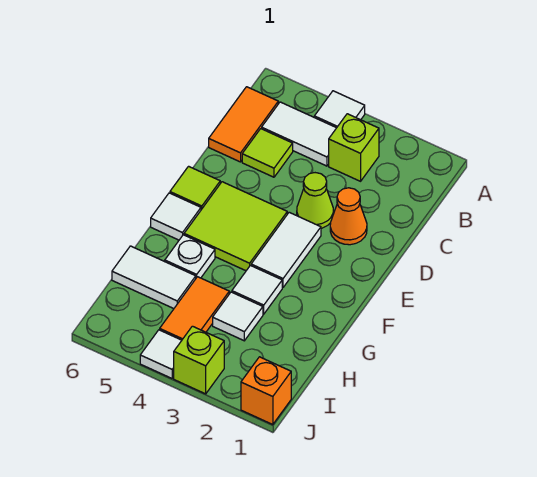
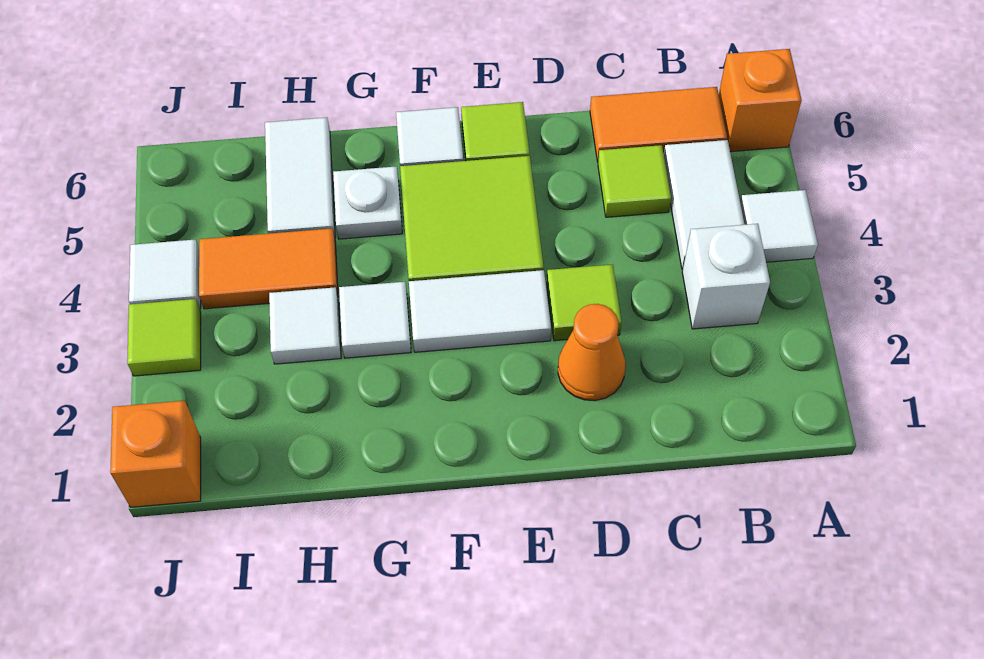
none -> orange brick A6 level 1
lime brick B3 level 1 -> white brick B3 level 1
lime cone D3 level 1 -> lime tile D3 level 1
lime brick J3 level 1 -> lime tile J3 level 1

